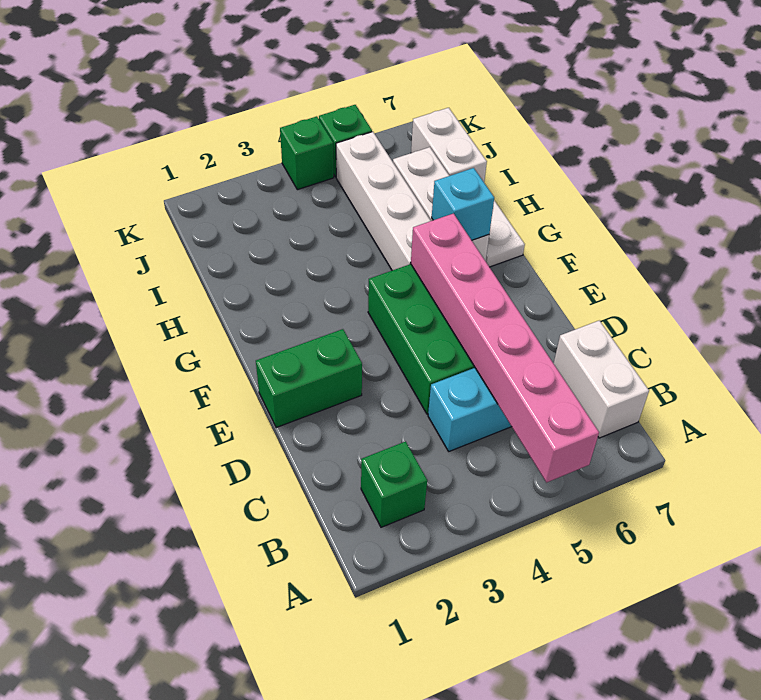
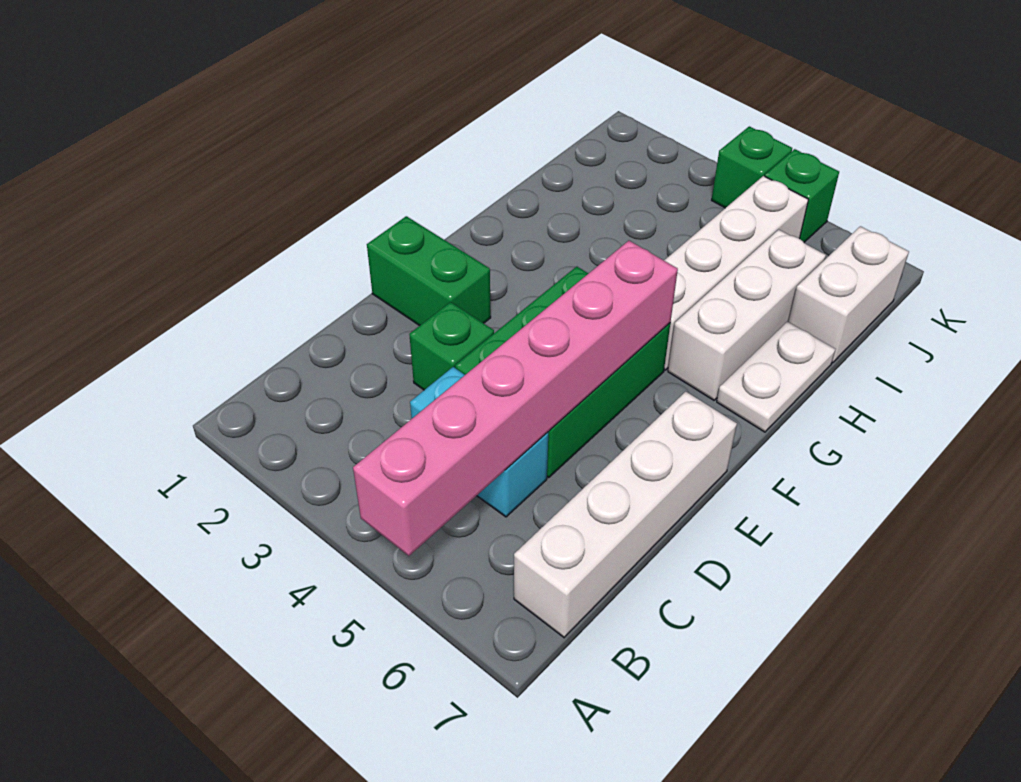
green brick B2 level 1 -> green brick D3 level 1
white brick B7:C7 level 1 -> white brick B7:E7 level 1
cyan brick G6 level 2 -> none

